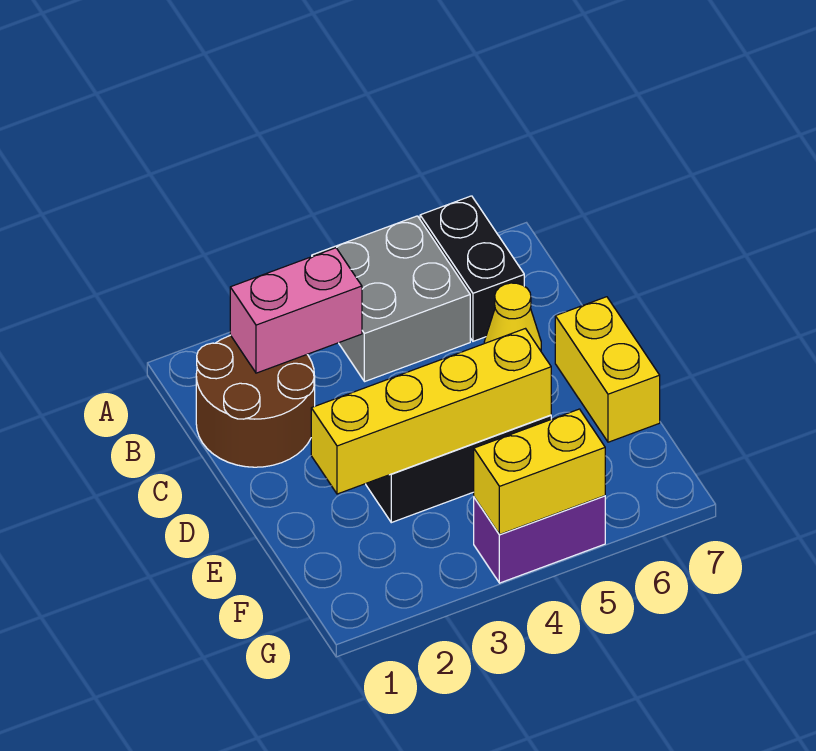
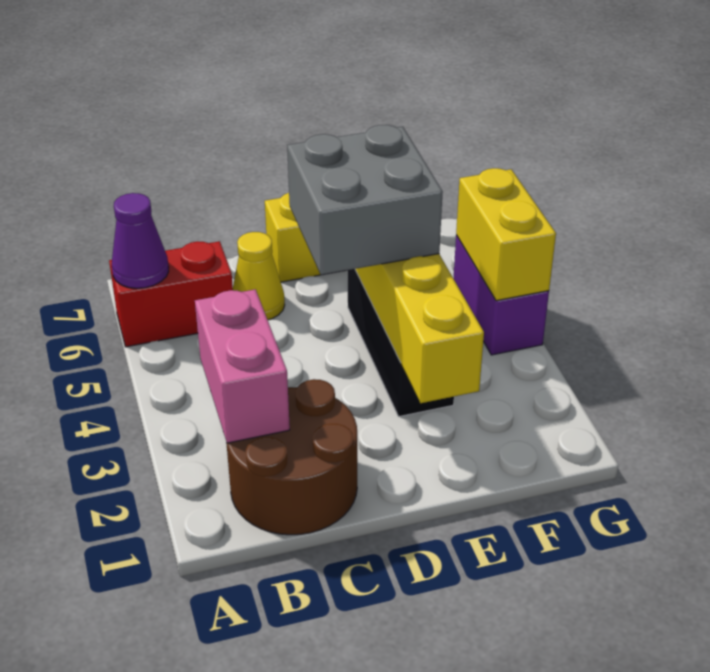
grey brick A4:B5 level 1 -> grey brick D4:E5 level 3
black brick A6:B6 level 1 -> red brick A6:B6 level 1
none -> purple cone A6 level 2

